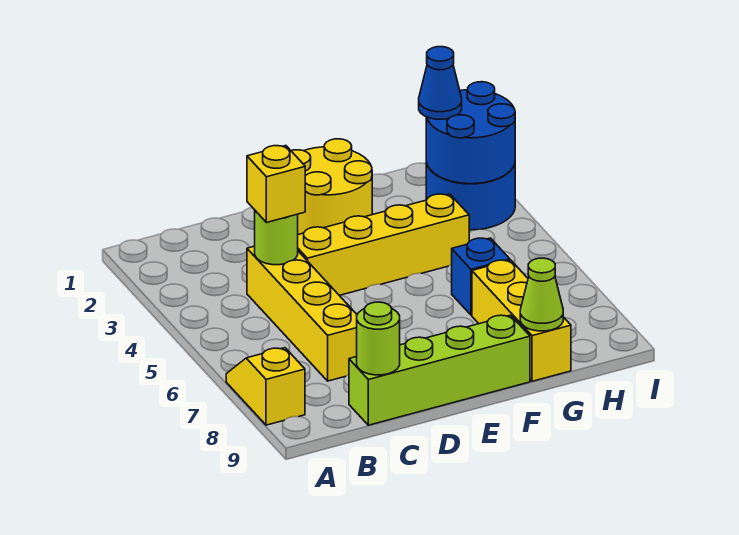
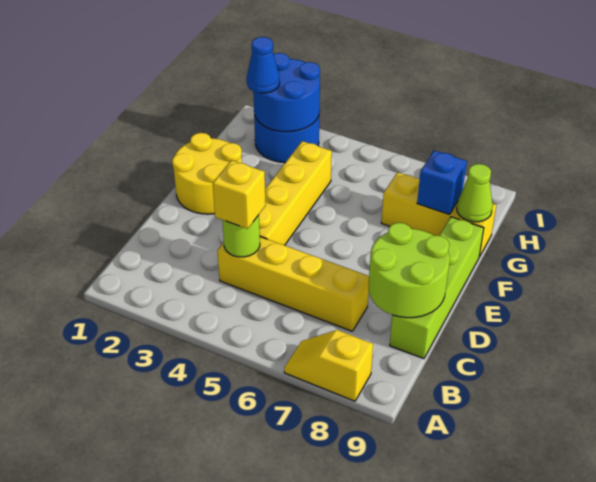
lime round brick C9 level 2 -> lime round brick C8:D9 level 2
blue brick G6 level 1 -> blue brick G8 level 2

